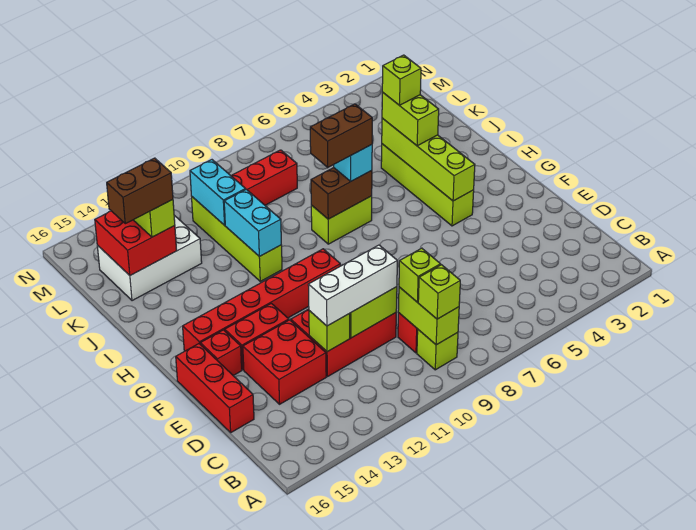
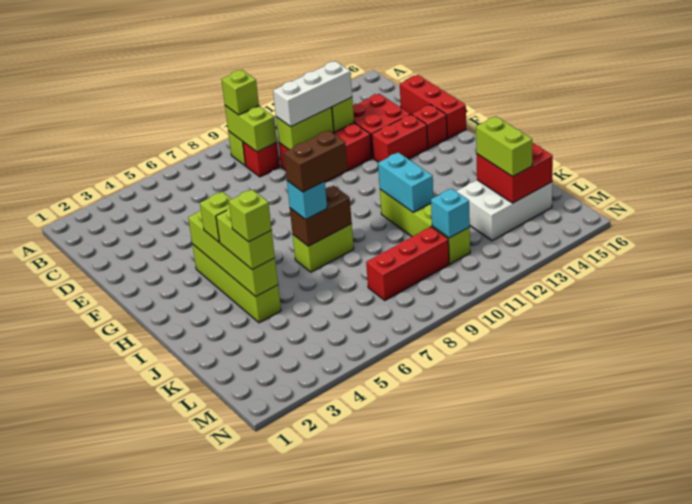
lime brick C9 level 3 -> lime brick H4 level 3
red brick G10:G15 level 1 -> none
cyan brick K11:L11 level 2 -> cyan brick L11 level 2
brown brick K14:K15 level 4 -> none

